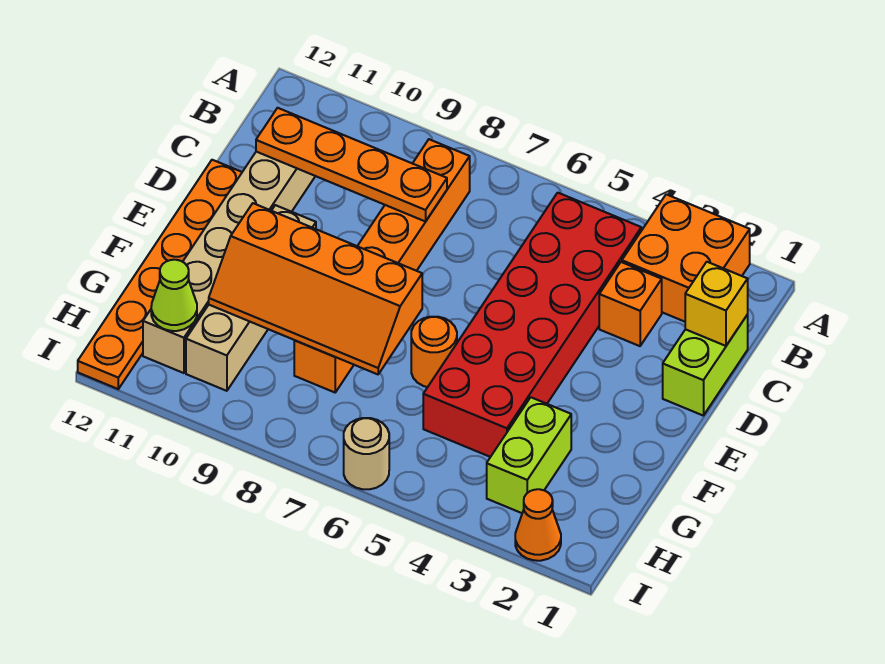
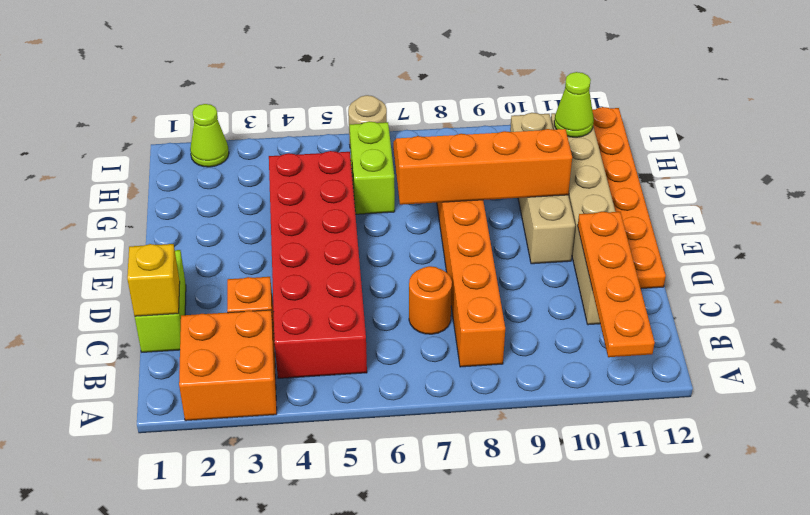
orange plate C8:C11 level 2 -> orange plate A11:D11 level 2
orange round brick F6 level 1 -> orange round brick C7 level 1
lime brick G3:H3 level 1 -> lime brick G6:H6 level 1
orange cone I2 level 1 -> lime cone I2 level 1

